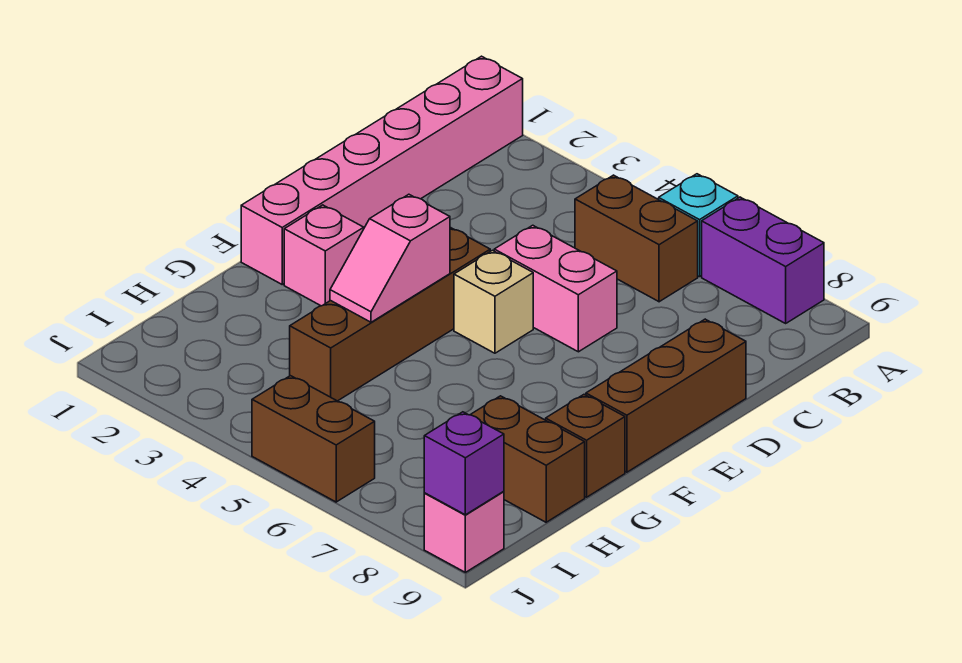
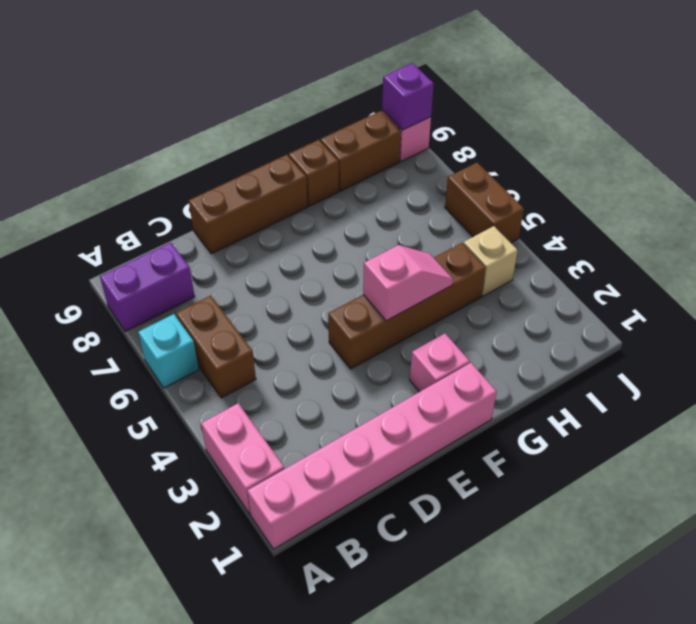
purple brick A7:A8 level 1 -> purple brick A8:B8 level 1
pink brick D5:D6 level 1 -> pink brick A2:A3 level 1
tan brick E5 level 1 -> tan brick I4 level 1
brown brick H8:H9 level 1 -> brown brick H9:I9 level 1

